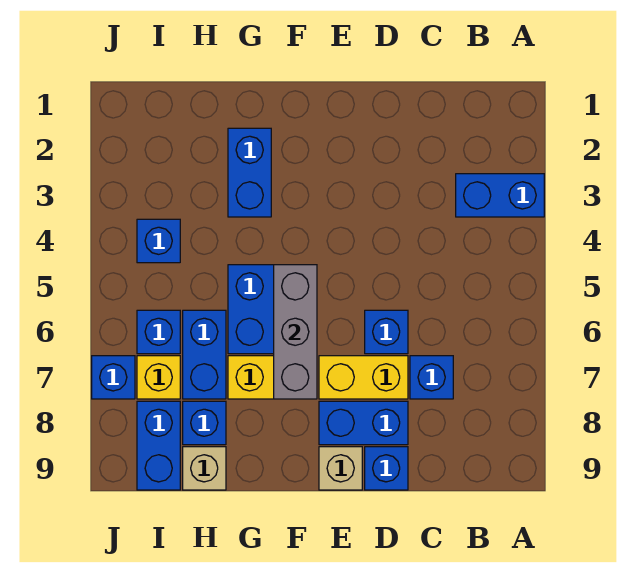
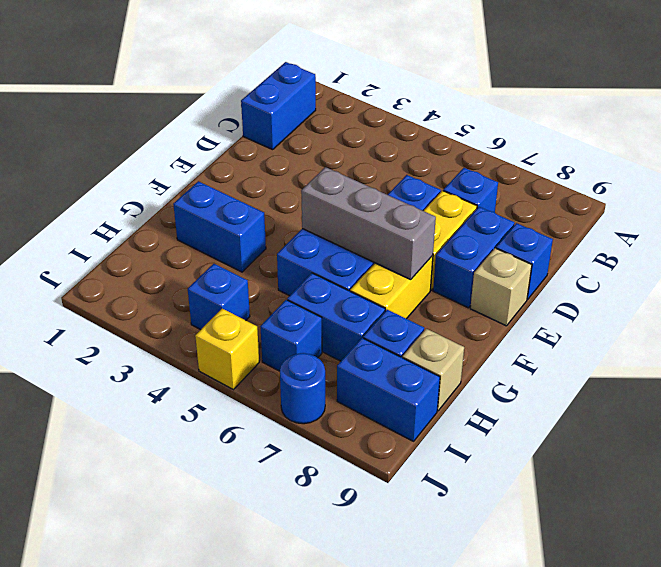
blue brick A3:B3 level 1 -> blue brick B1:C1 level 1
yellow brick I7 level 1 -> yellow brick J5 level 1
blue brick J7 level 1 -> blue round brick J7 level 1

